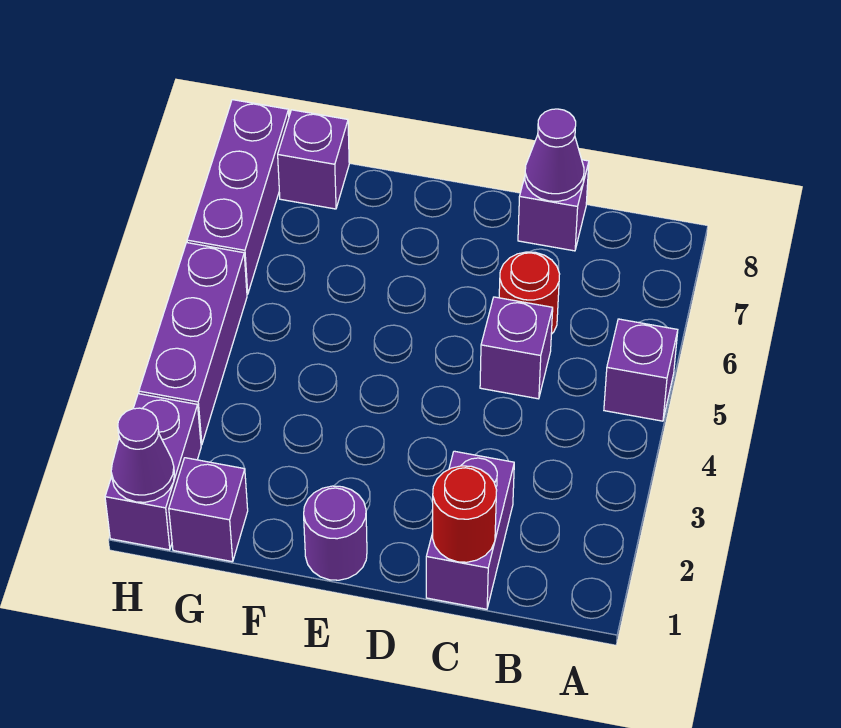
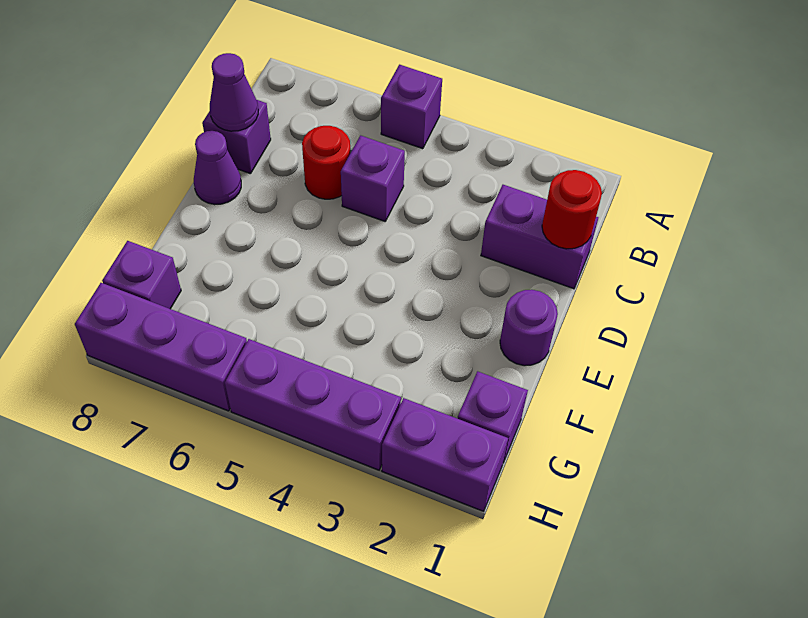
purple cone H1 level 2 -> purple cone D8 level 1

